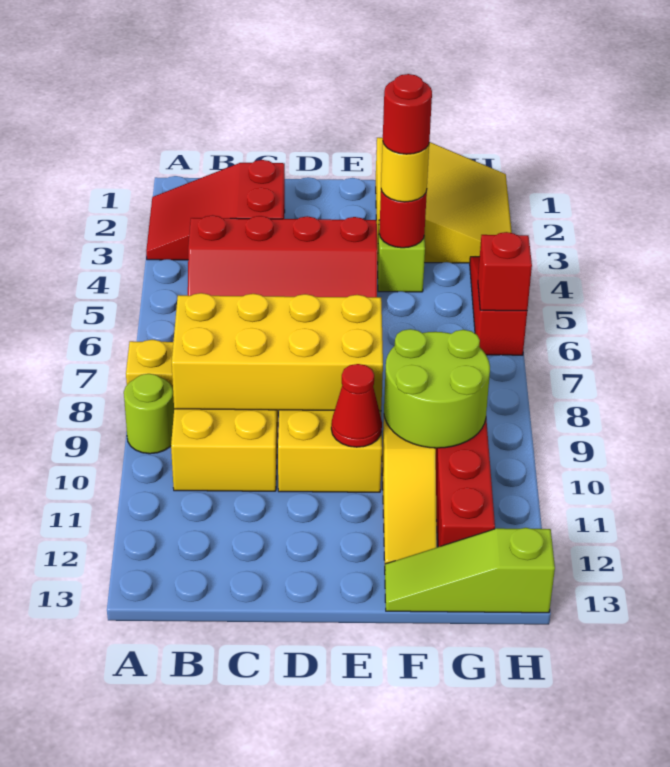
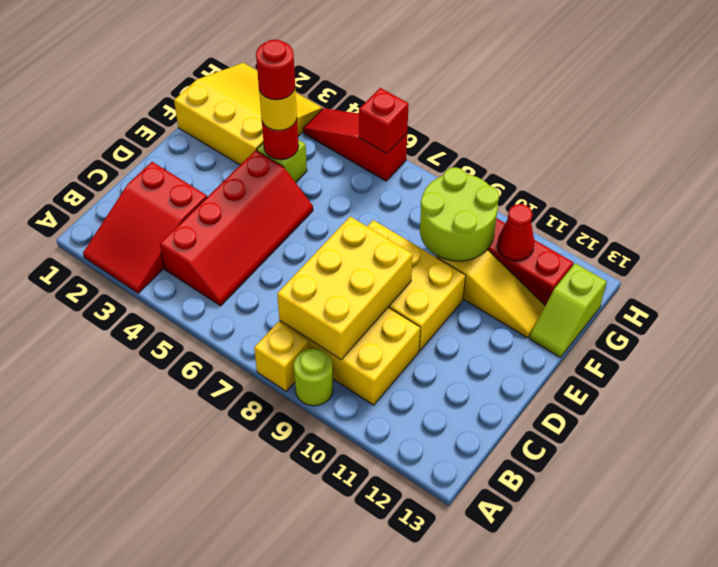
yellow brick B8:E9 level 2 -> yellow brick B8:D9 level 2
red cone E10 level 2 -> red cone G11 level 2
lime slope F13:H13 level 1 top H -> lime slope F13:G13 level 1 top G

